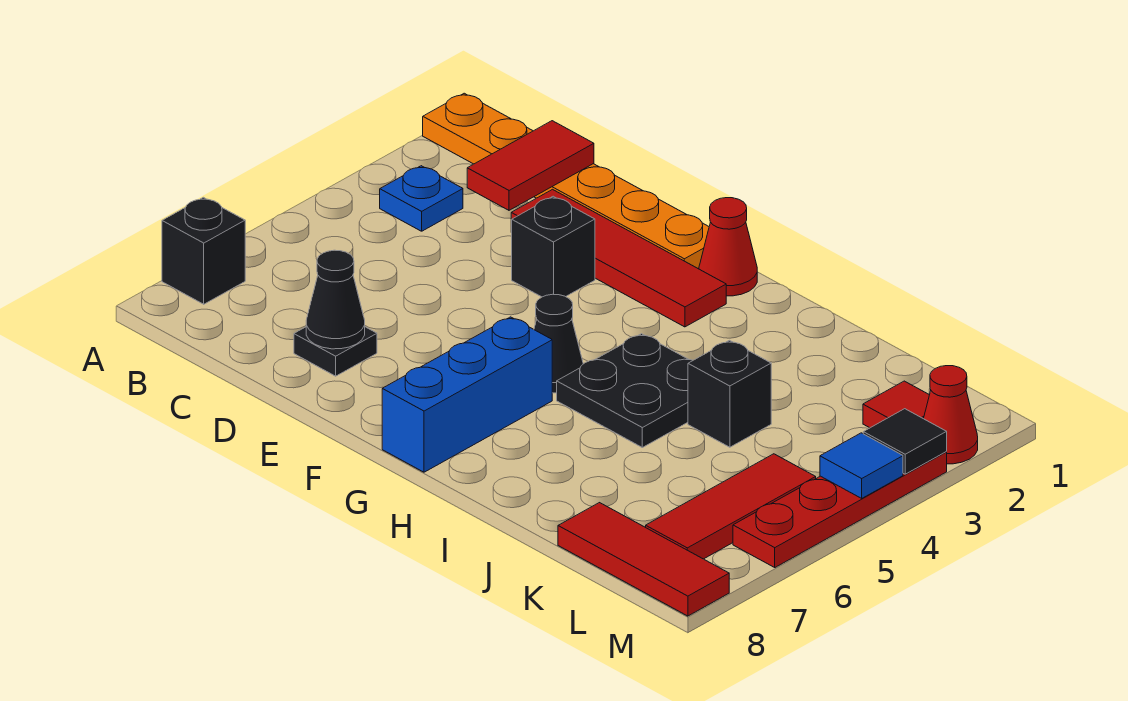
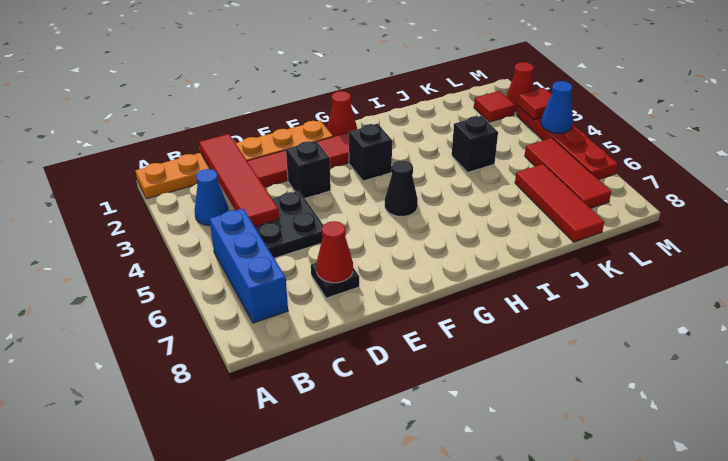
black brick A7 level 1 -> black brick G3 level 1
blue plate B3 level 1 -> blue cone B3 level 1
red tile C1:C2 level 2 -> red tile C1:C4 level 2
black cone D7 level 2 -> red cone D7 level 2
blue brick G6:G8 level 1 -> blue brick B5:B7 level 1
black plate H4:I5 level 1 -> black plate C4:D5 level 1
red tile K8:M8 level 1 -> red tile K6:K8 level 1
black tile M3 level 2 -> red tile M3 level 2
blue tile M4 level 2 -> blue cone M4 level 2

